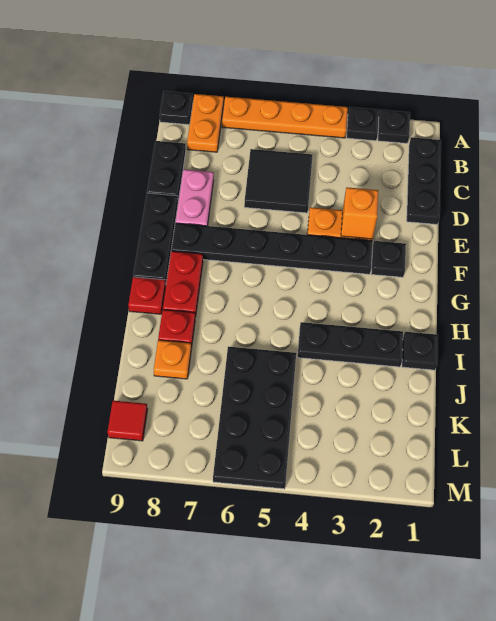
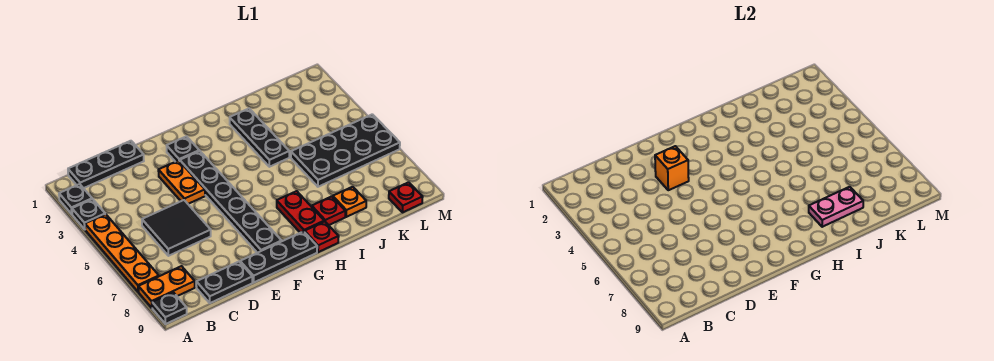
pink plate D8:E8 level 1 -> pink plate I8:J8 level 2
red plate G8:H8 level 1 -> red plate H7:H8 level 1
black plate I1 level 1 -> none
red tile L9 level 1 -> red plate L9 level 1

